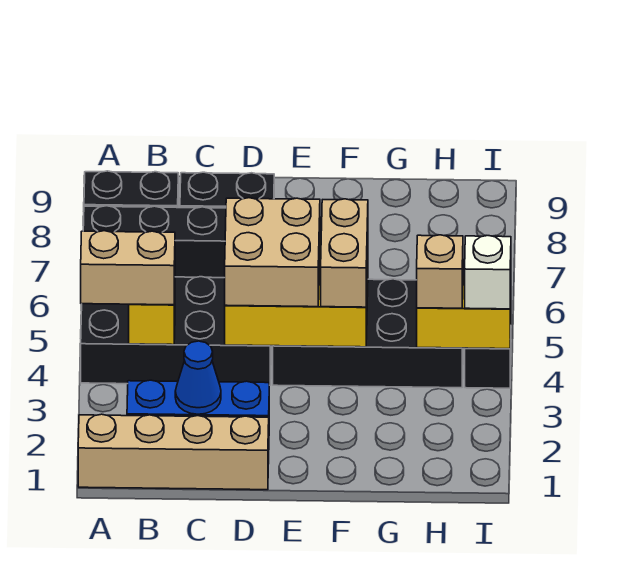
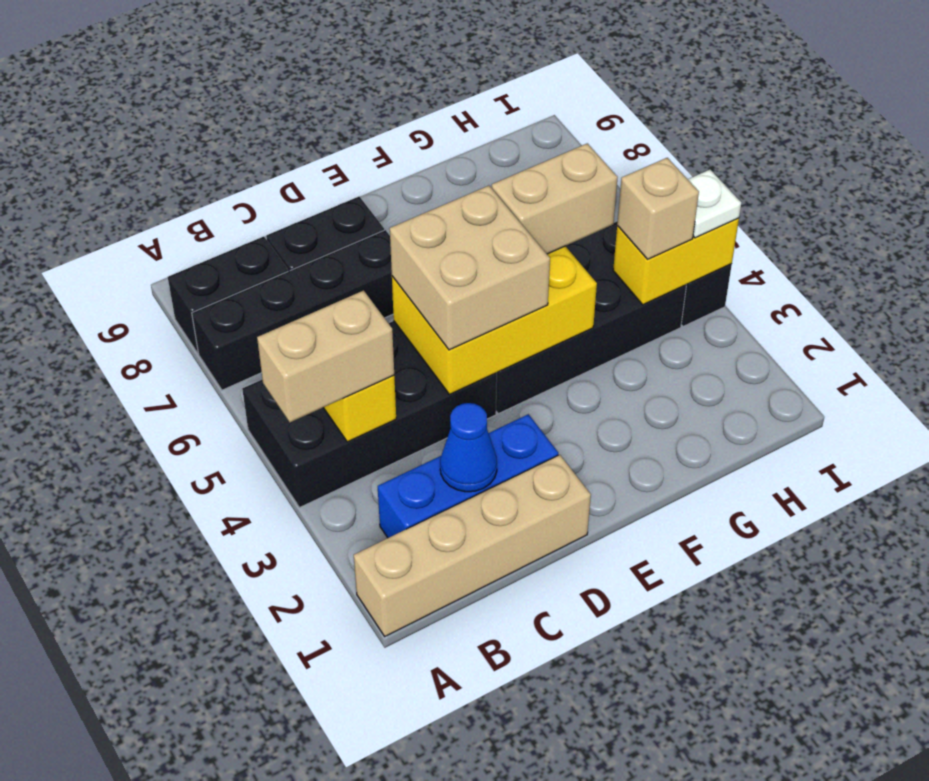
tan brick F4:F5 level 3 -> tan brick F5:G5 level 3
white brick I4 level 3 -> white plate I4 level 3

